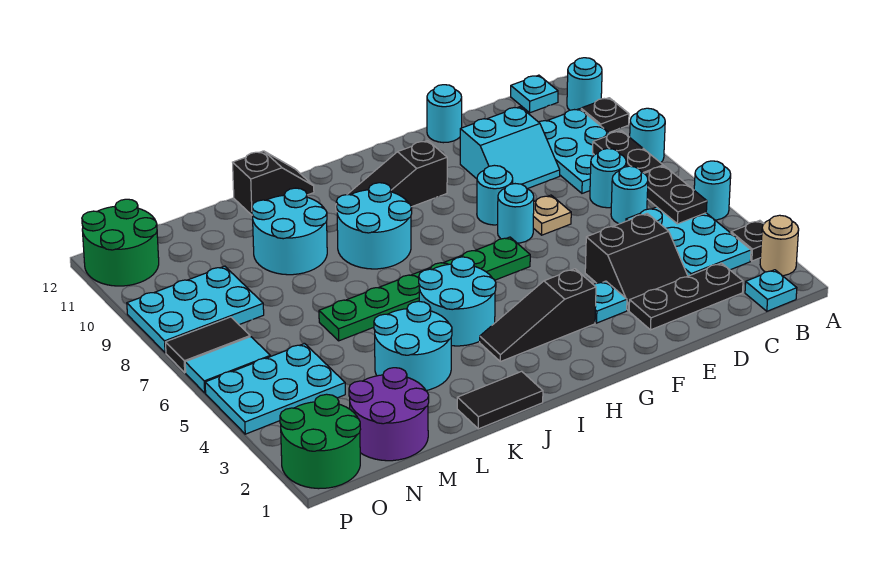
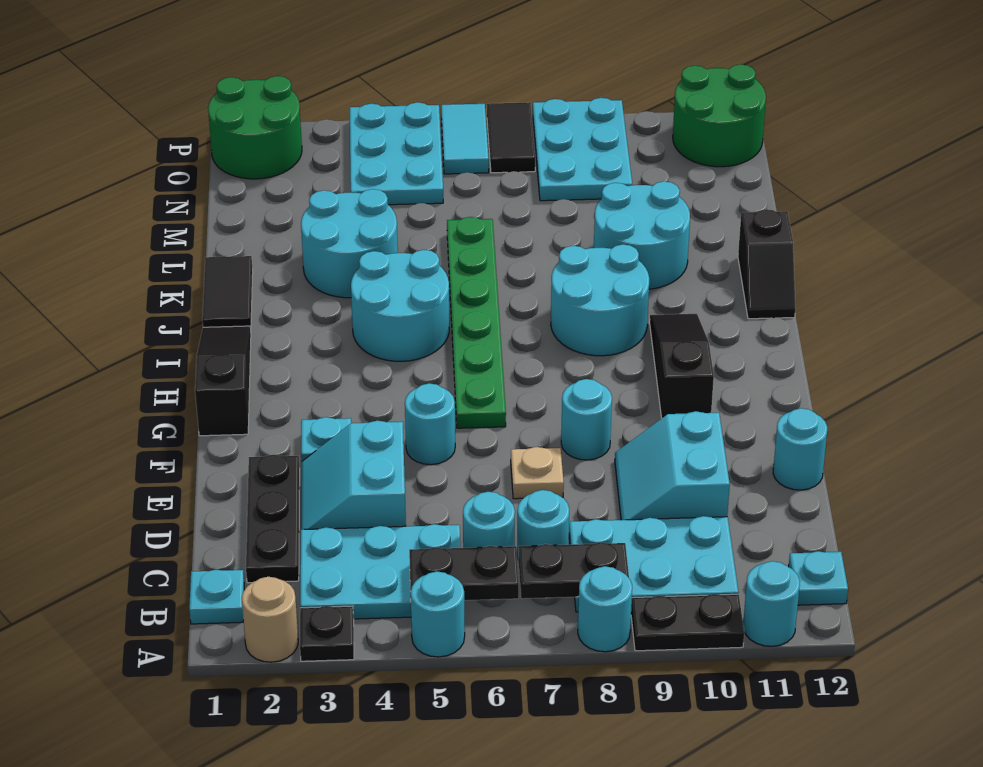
black plate A10 level 1 -> black plate A9:A10 level 1
black slope D3:E4 level 1 top 4 -> cyan slope D3:E4 level 1 top 4
cyan round brick F7 level 1 -> cyan round brick F5 level 1
black slope G3:I3 level 1 top G -> black slope G1:I1 level 1 top G
purple round brick M1:N2 level 1 -> none

